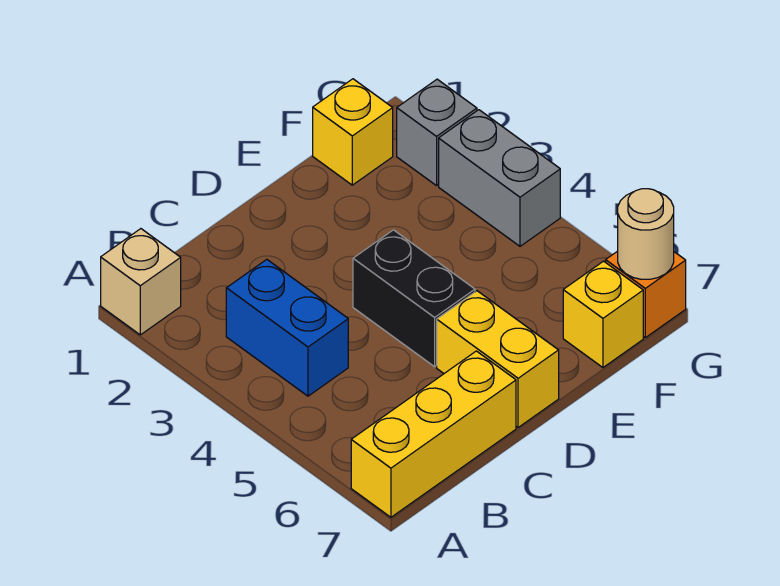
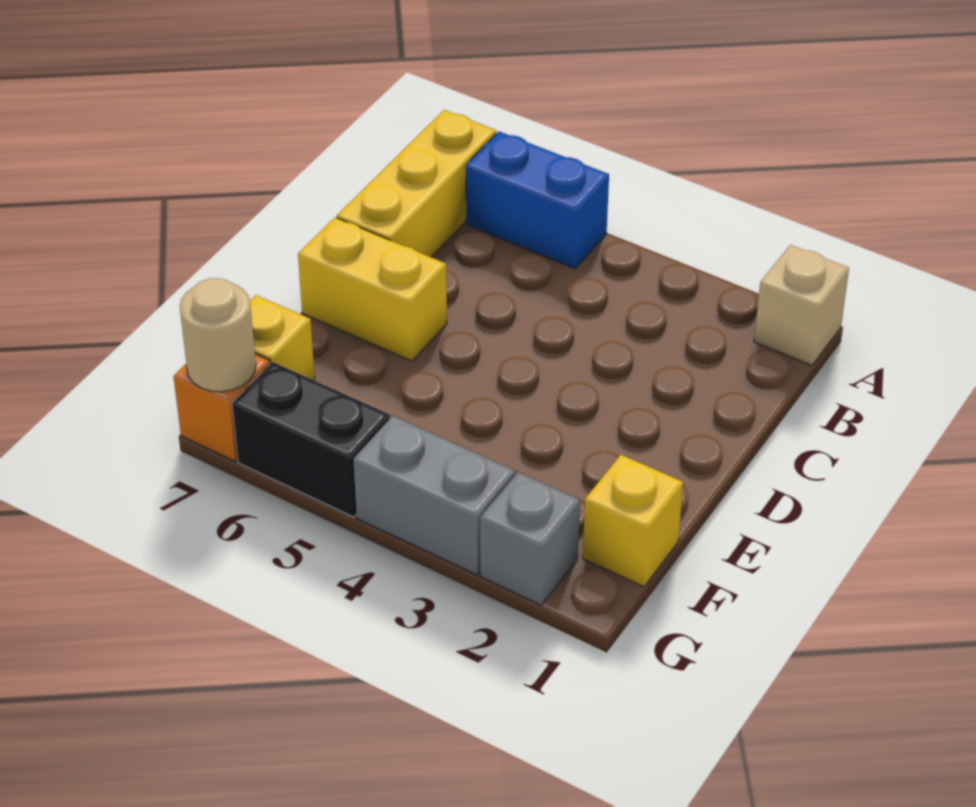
blue brick B3:B4 level 1 -> blue brick A5:A6 level 1
black brick D4:D5 level 1 -> black brick G5:G6 level 1

